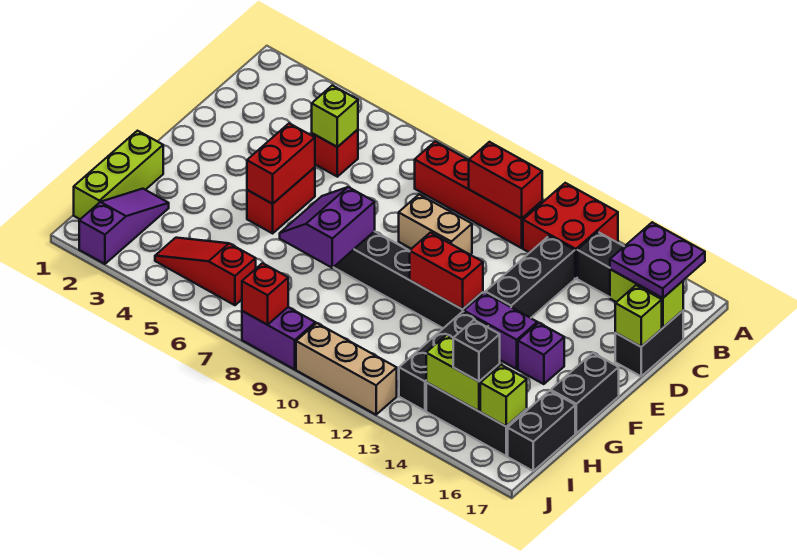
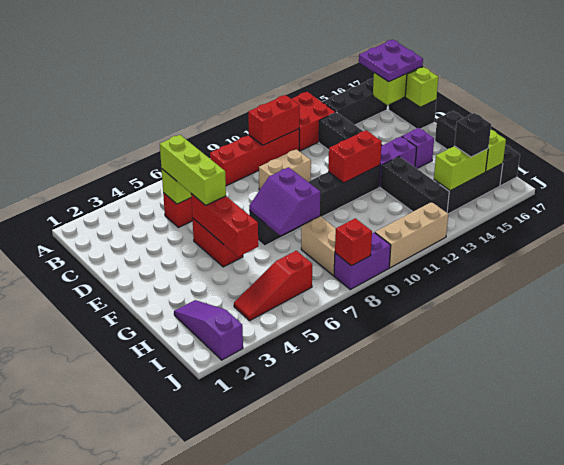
red brick E5:F5 level 2 -> red brick E5:G5 level 2
lime brick G1:I1 level 1 -> lime brick C5:E5 level 3
none -> tan brick H8:I8 level 1

